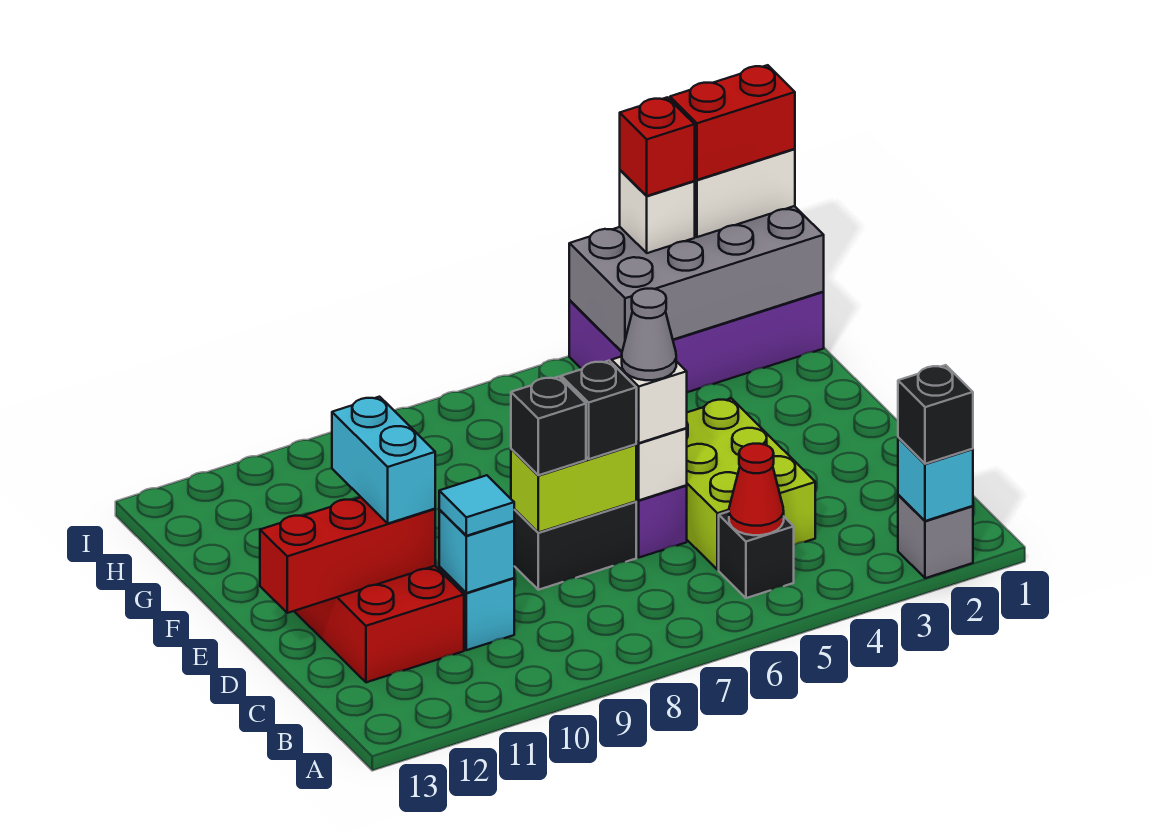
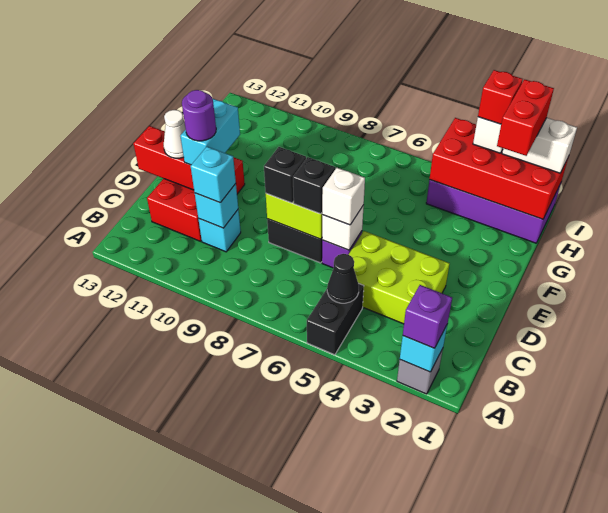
black brick A2 level 3 -> purple brick A2 level 3
black brick B5 level 1 -> black brick A5:B5 level 1
red cone B5 level 2 -> black cone B5 level 2
lime brick C4:E5 level 1 -> lime brick C3:D5 level 1
cyan tile C10 level 3 -> cyan brick C10 level 3
grey cone D6 level 4 -> none
none -> purple round brick D11 level 4
none -> white cone D12 level 3
grey brick H1:I4 level 2 -> red brick H1:I4 level 2
red brick I1:I2 level 4 -> red brick H2:I2 level 4

